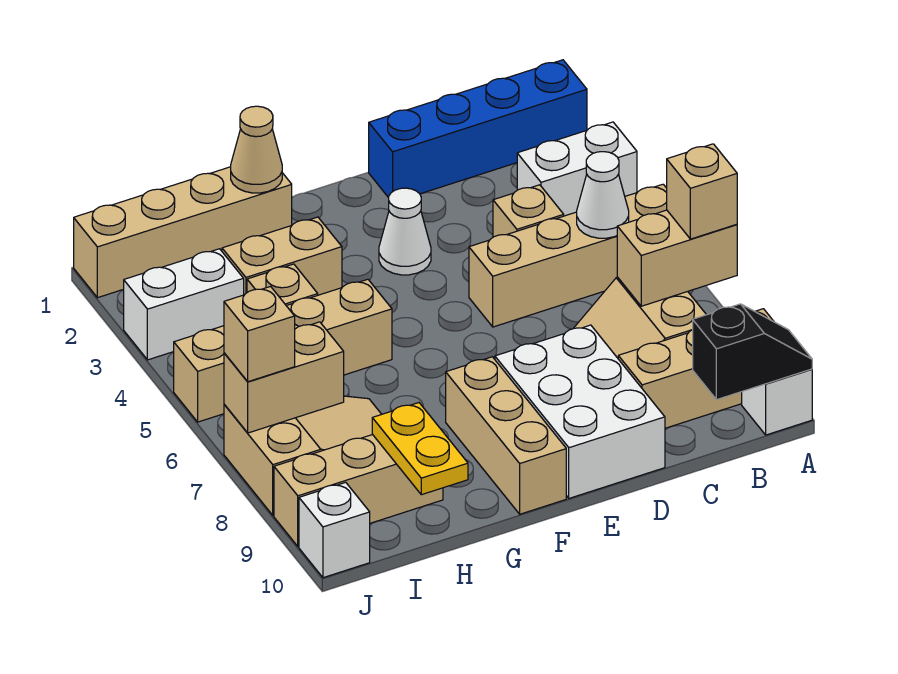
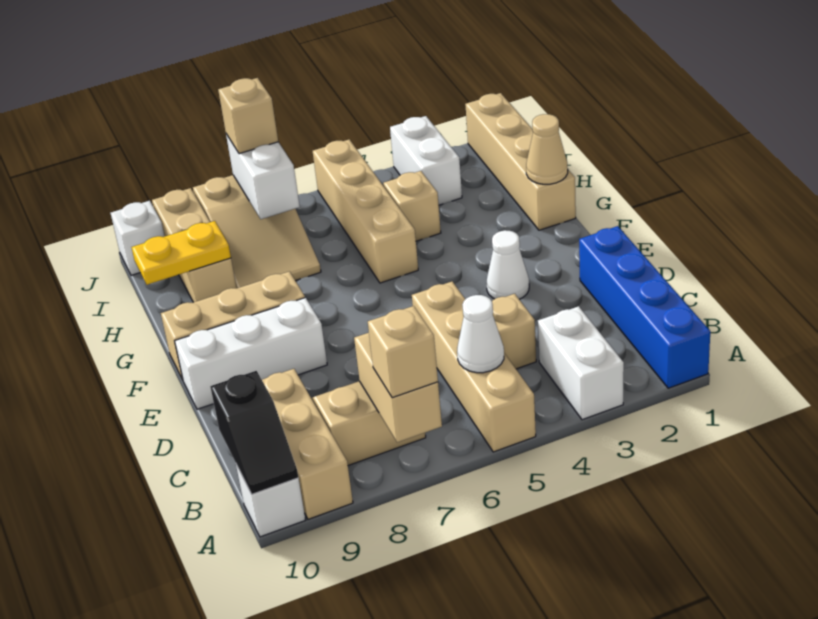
white brick D8:E10 level 1 -> white brick E8:E10 level 1
tan brick G3:H3 level 1 -> none
tan brick I7:J7 level 2 -> white brick I7:J7 level 2

